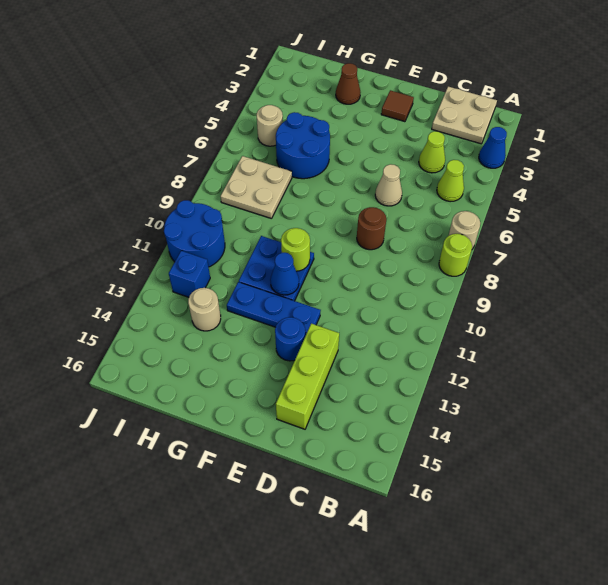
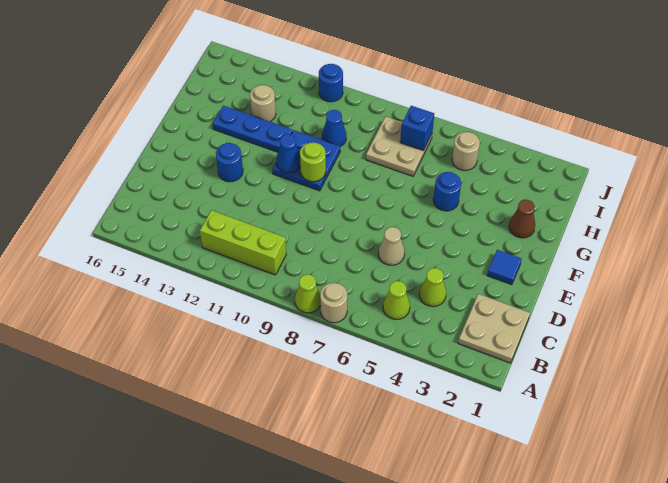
blue cone A3 level 1 -> blue cone H10 level 1
lime round brick A8 level 1 -> lime cone A8 level 1
brown round brick D8 level 1 -> none
lime brick D13:D15 level 1 -> lime brick B10:B12 level 1
brown tile E2 level 1 -> blue tile E2 level 1
blue plate E12:G12 level 1 -> blue plate G12:G14 level 1
blue round brick G5:H6 level 1 -> blue round brick G5 level 1
blue round brick I10:J11 level 1 -> blue round brick J11 level 1
blue brick I12 level 1 -> blue brick I7 level 2

